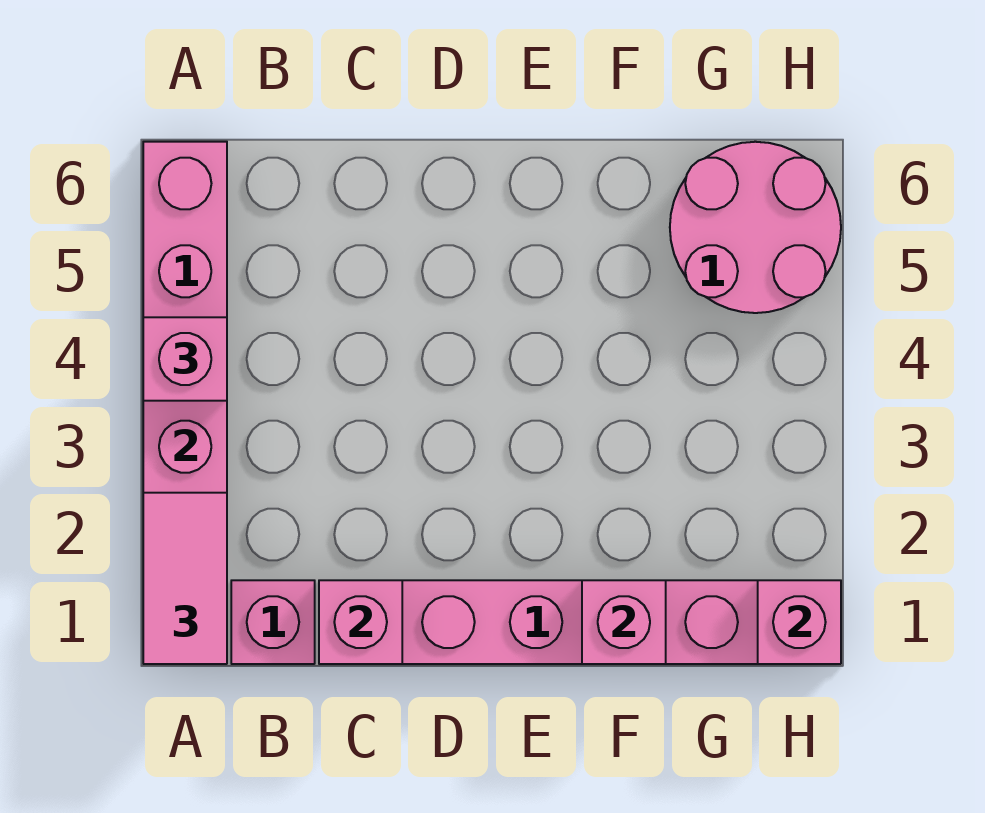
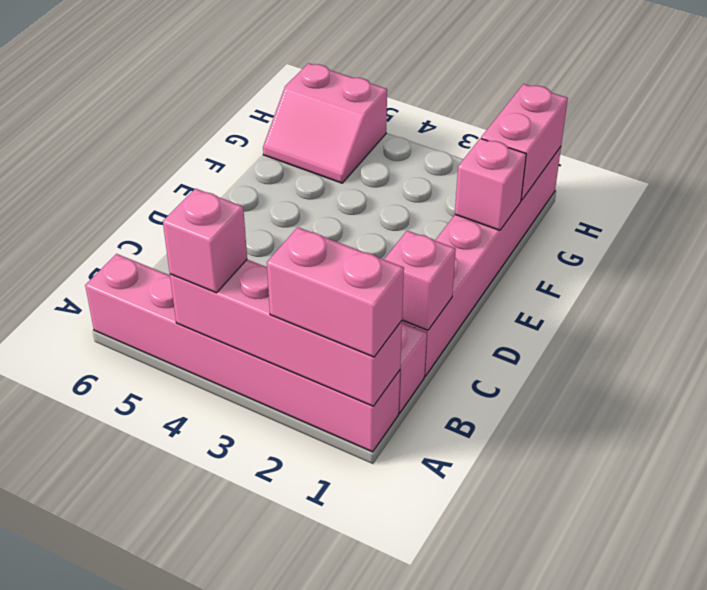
pink tile A1:A2 level 3 -> pink brick A1:A2 level 3
pink round brick G5:H6 level 1 -> pink slope G5:H6 level 1 top H
pink brick H1 level 2 -> pink brick G1:H1 level 2

